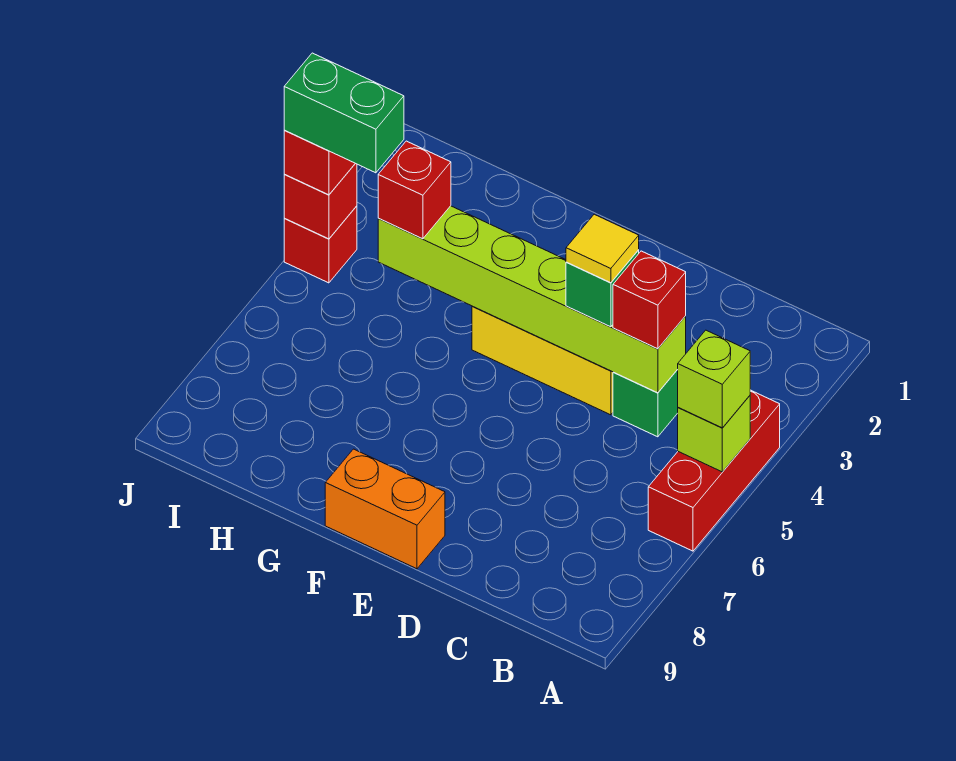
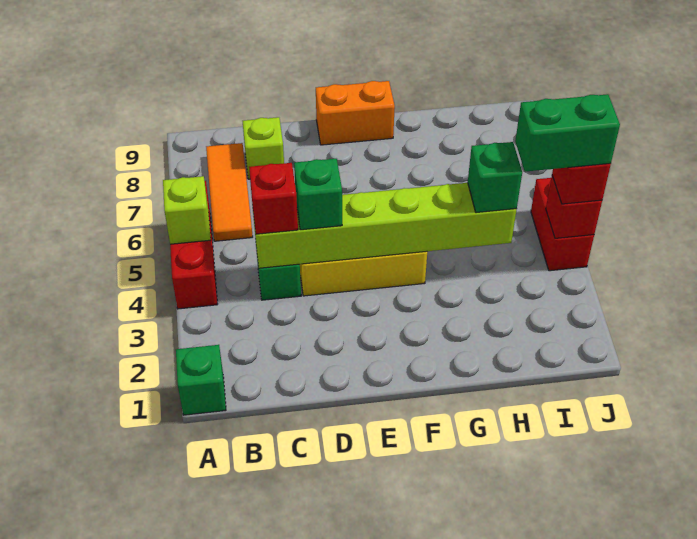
none -> green brick A1 level 1
lime brick A5 level 3 -> lime brick C8 level 1
none -> orange tile B6:B8 level 1
yellow tile D4 level 4 -> none
red brick H4 level 3 -> green brick H4 level 3
red brick J4 level 1 -> red brick J4:J5 level 1

